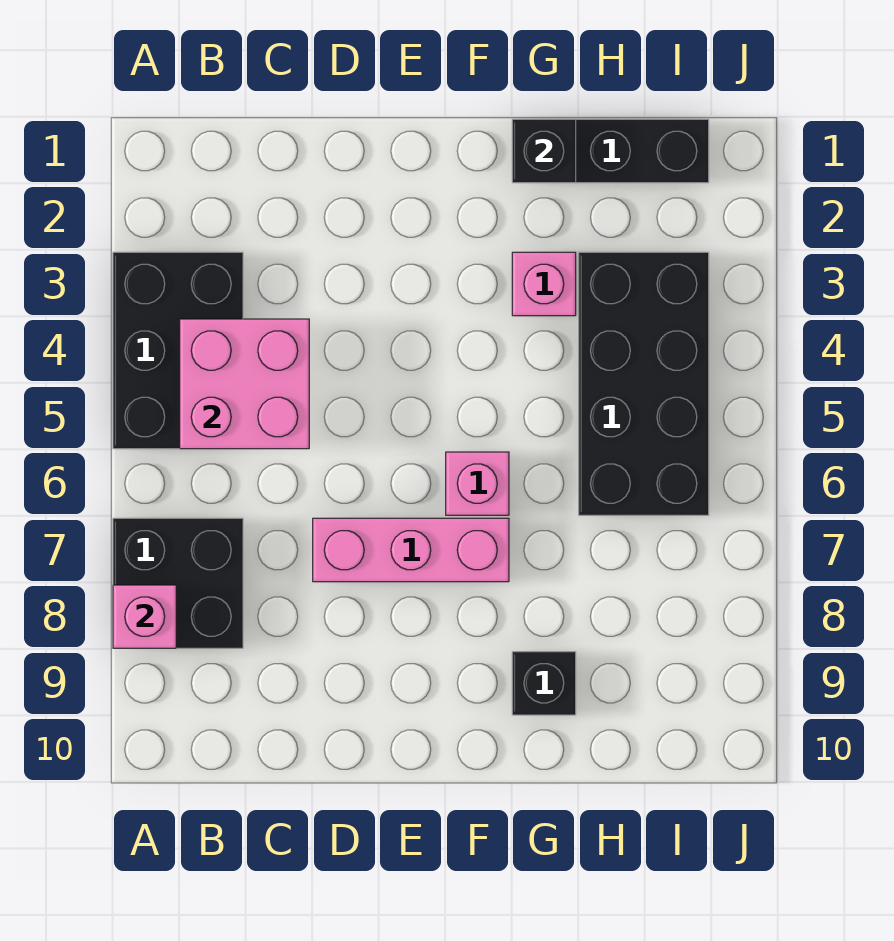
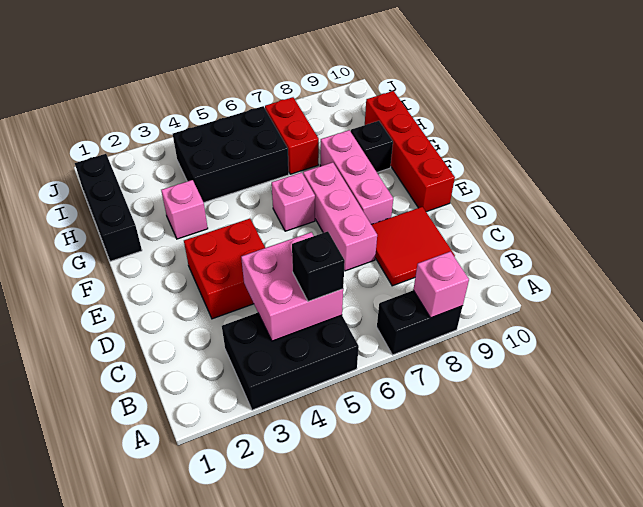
black brick A7:B8 level 1 -> black brick A7:A8 level 1
none -> red tile C8:D9 level 1
none -> red brick D3:E4 level 1
none -> pink brick E8:G8 level 1
none -> red brick E10:H10 level 1
black brick G1 level 2 -> black brick B5 level 3
black brick H3:I6 level 1 -> black brick H4:I6 level 1
none -> red brick H7:I7 level 1

